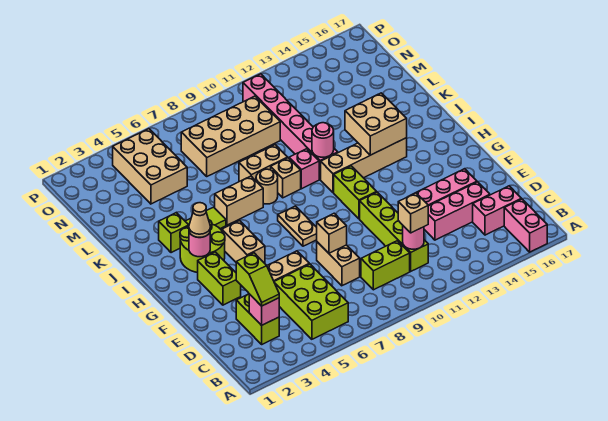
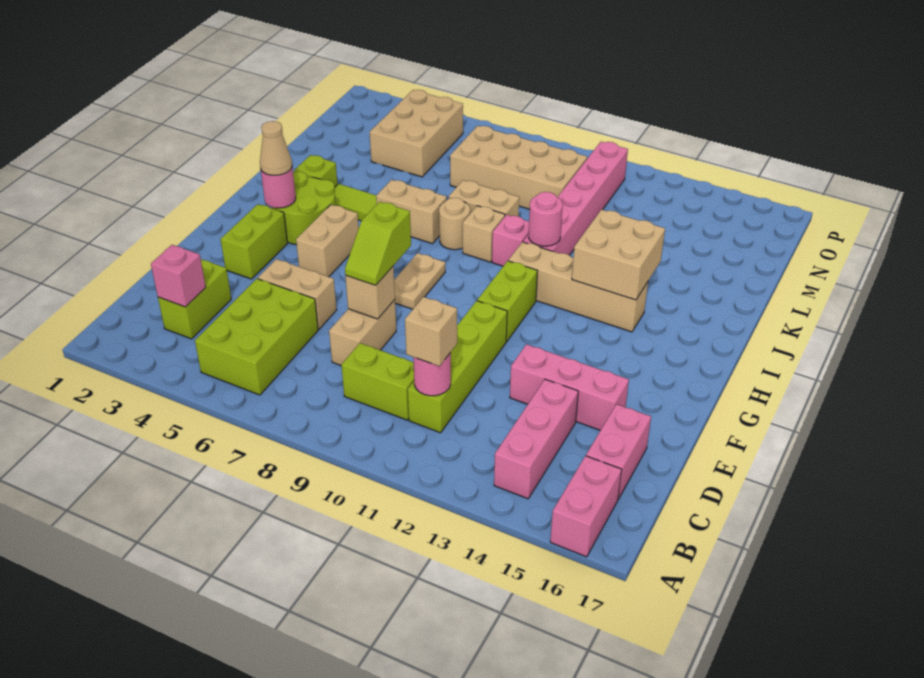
lime slope C3:D3 level 3 top D -> lime slope E8:F8 level 3 top F
pink brick C15:C16 level 1 -> pink brick C16:D16 level 1
pink brick D13:D15 level 1 -> pink brick B14:D14 level 1

